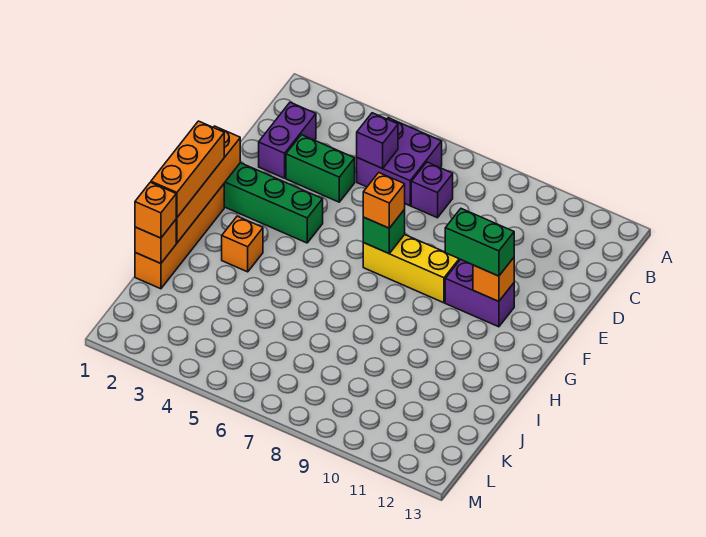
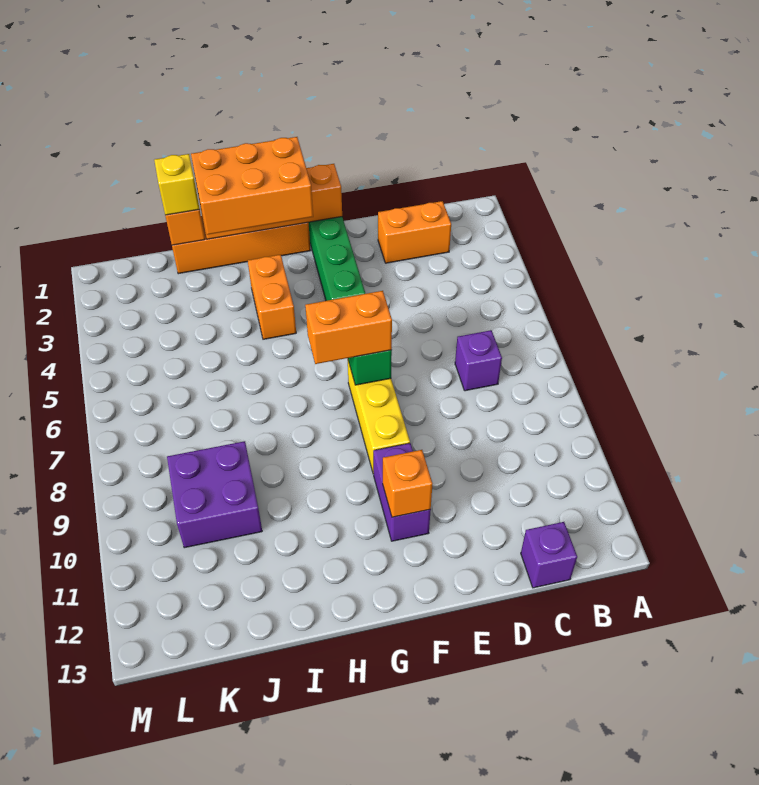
purple brick B5:C6 level 1 -> purple brick J9:K10 level 1
purple brick C2:D2 level 1 -> orange brick C2:D2 level 1
purple brick C5 level 2 -> purple brick C13 level 1
green brick D3:D4 level 1 -> none
orange brick F7 level 3 -> orange brick F7:G7 level 3
green brick F10:F11 level 3 -> none
orange brick G1:I1 level 3 -> orange brick G1:I2 level 3
orange brick H3 level 1 -> orange brick H3:H4 level 1
orange brick J1 level 3 -> yellow brick J1 level 3

